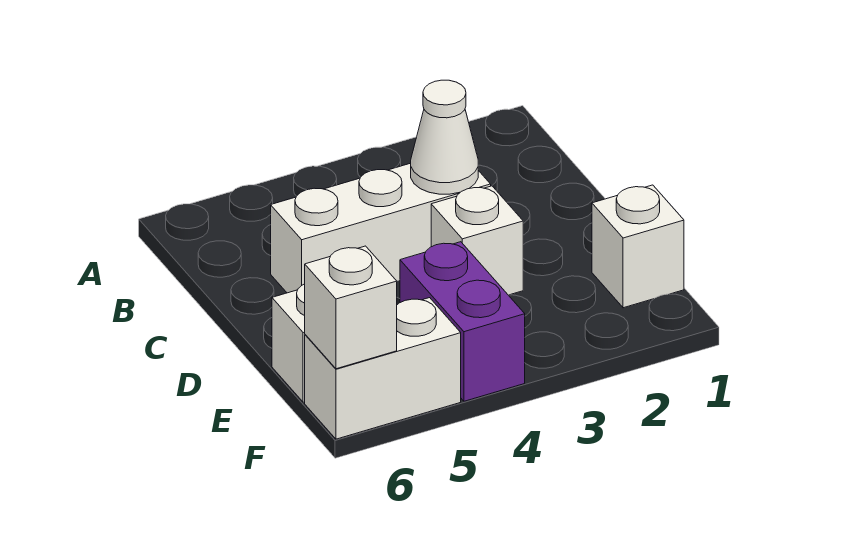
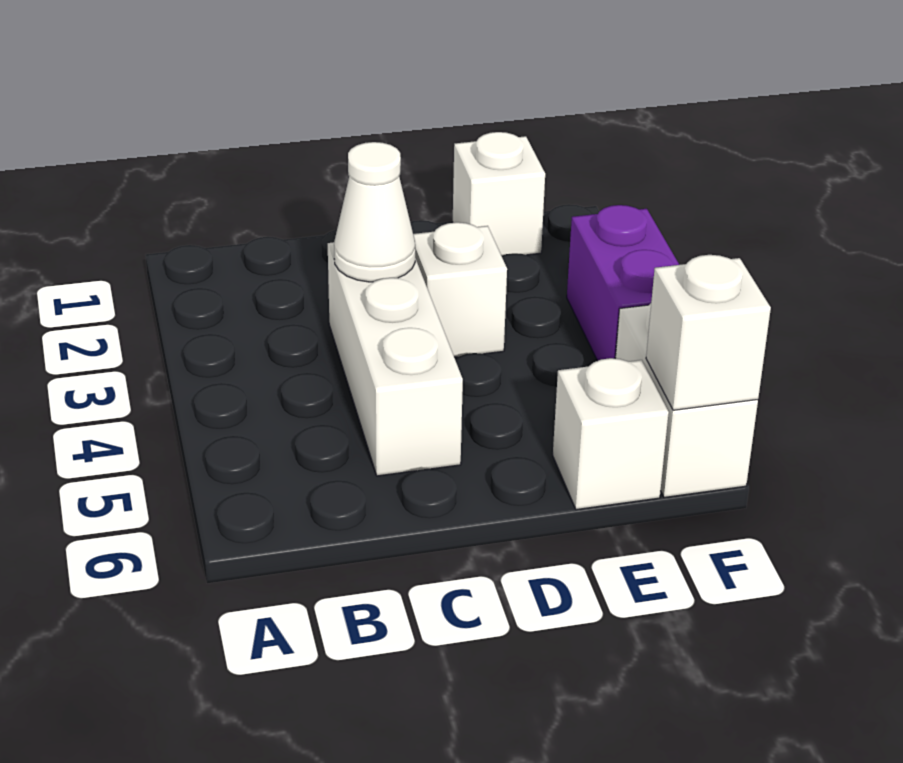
purple brick E4:F4 level 1 -> purple brick F3:F4 level 1

